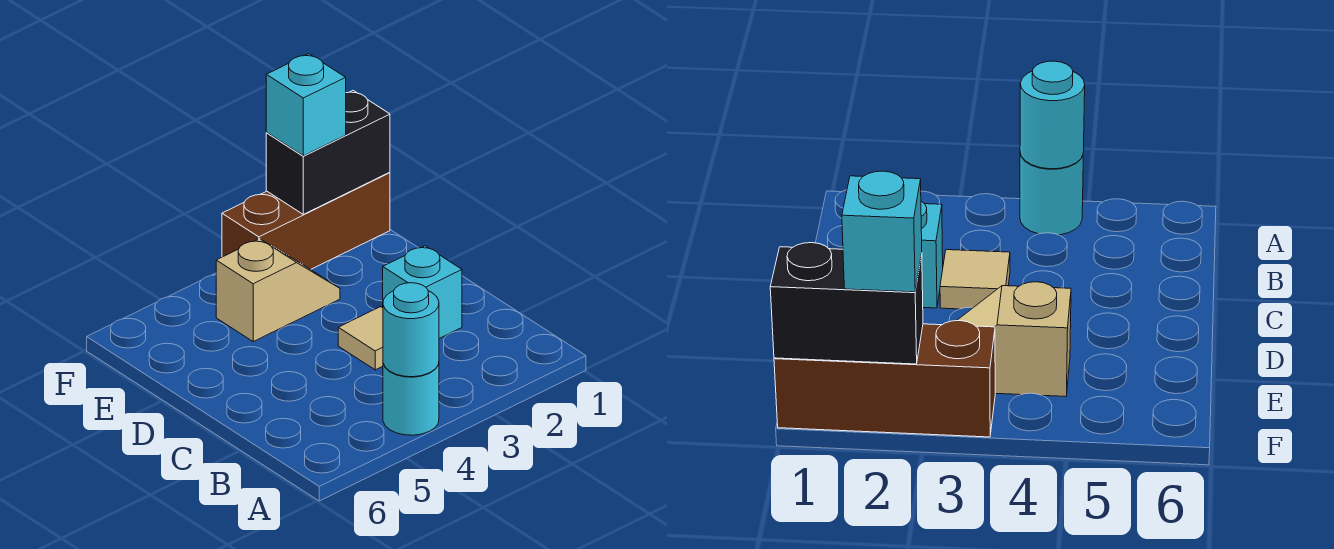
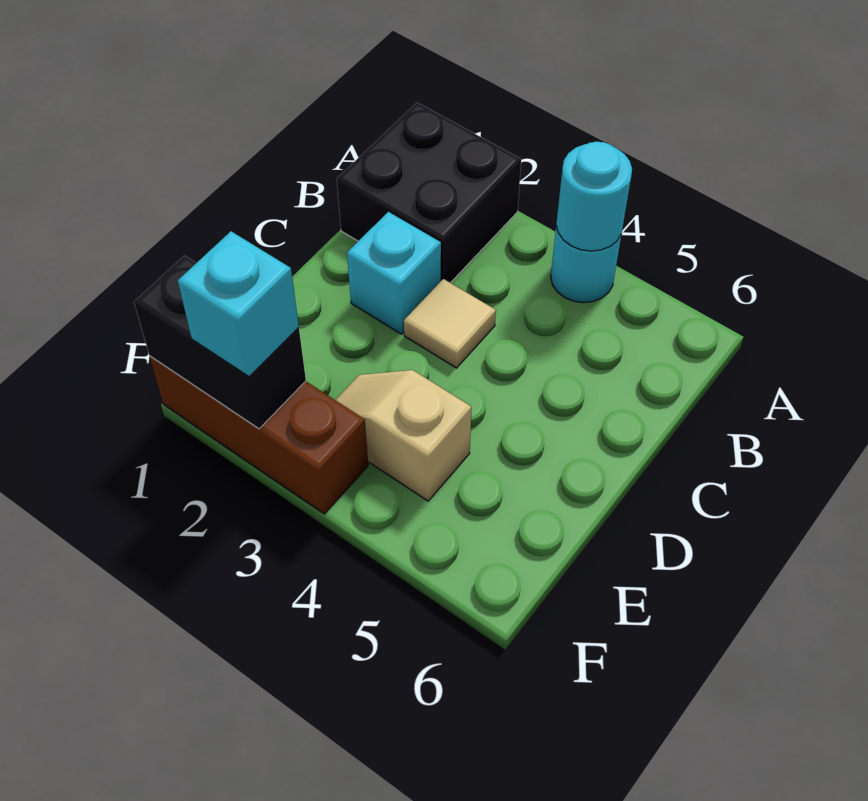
none -> black brick A1:B2 level 1

